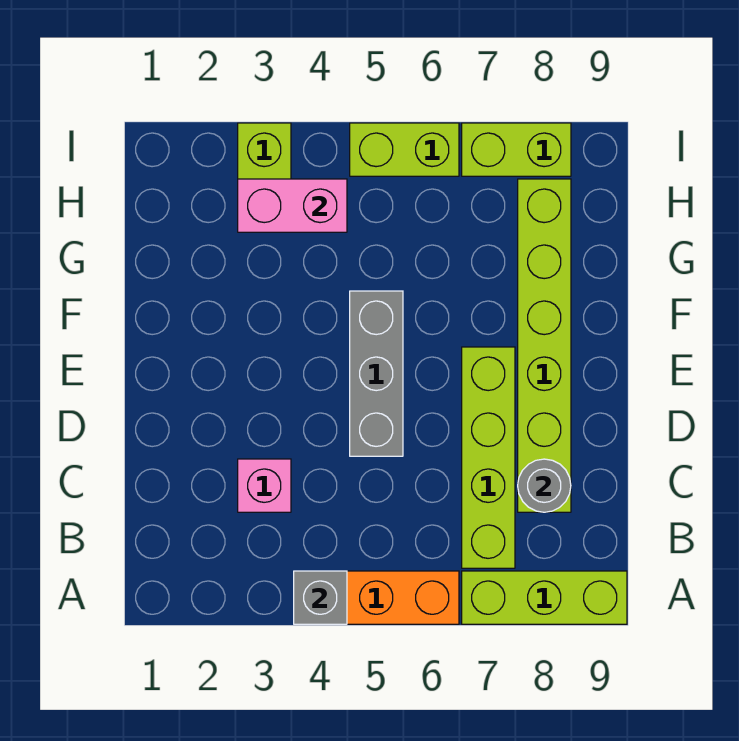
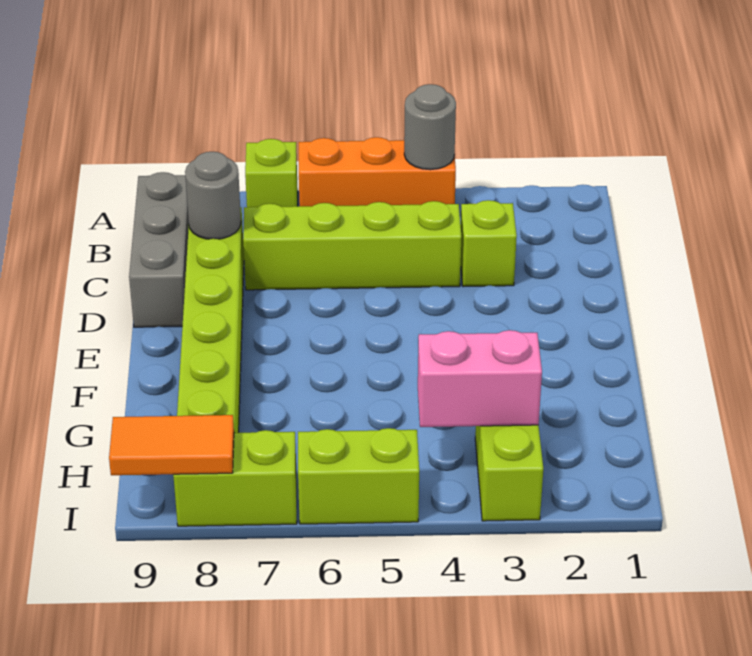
grey brick A4 level 2 -> grey round brick A4 level 2
lime brick A7:A9 level 1 -> lime brick A7 level 1
lime brick B7:E7 level 1 -> lime brick C4:C7 level 1
pink brick C3 level 1 -> lime brick C3 level 1
grey brick D5:F5 level 1 -> grey brick B9:D9 level 1
none -> orange tile I8:I9 level 2

